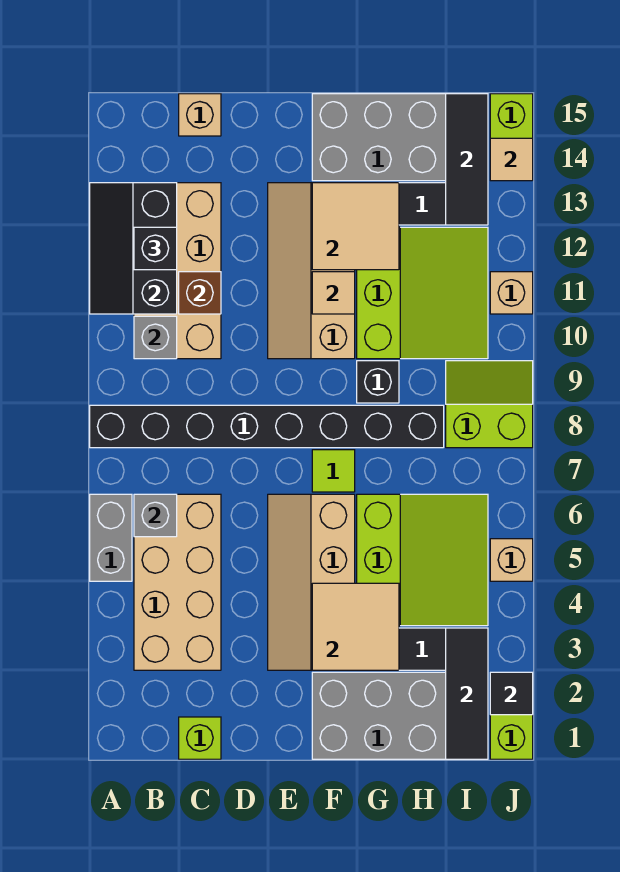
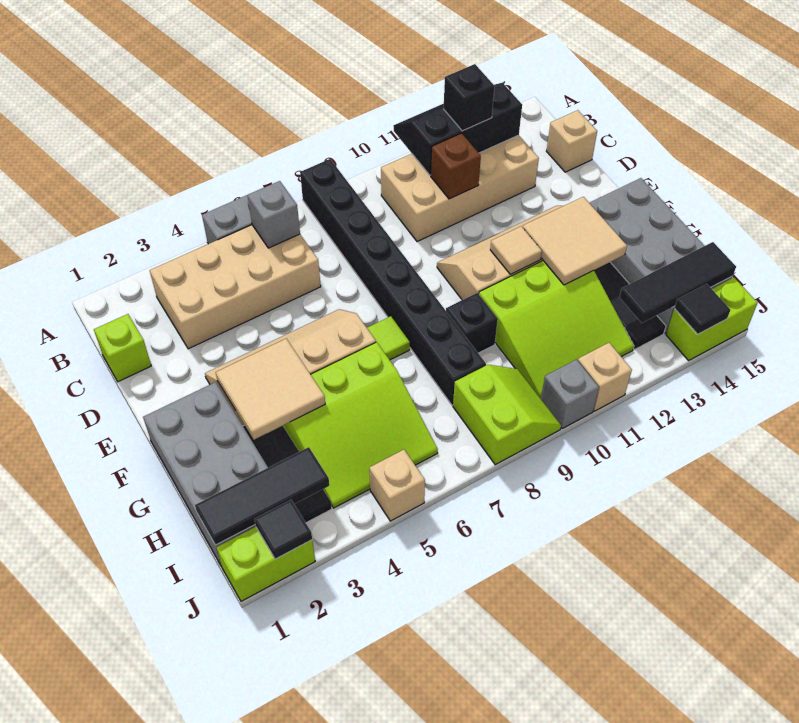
grey brick B10 level 2 -> grey brick J10 level 1
tan tile J14 level 2 -> black tile J14 level 2

